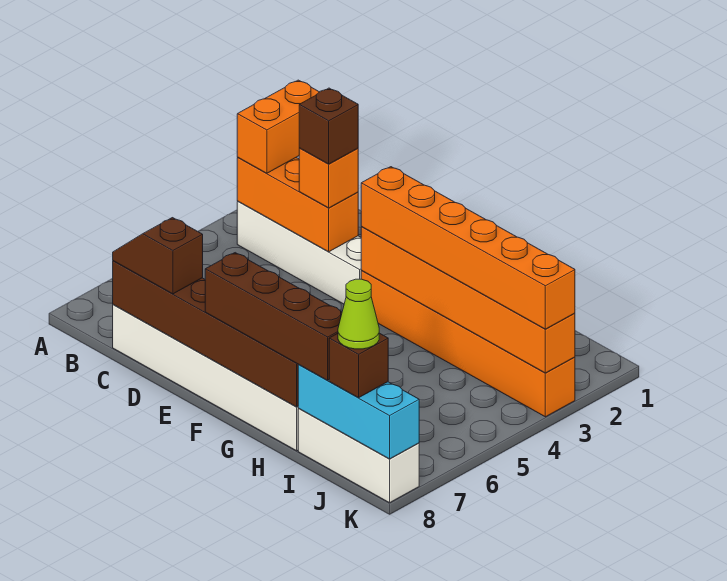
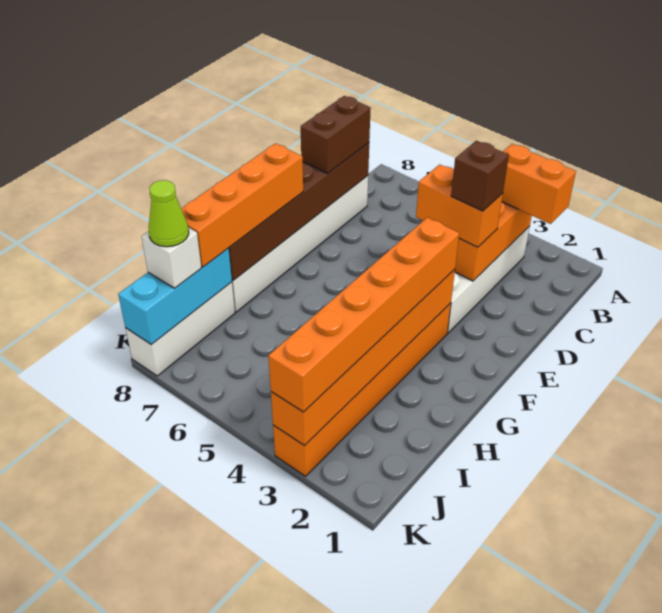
brown slope C8:D8 level 3 top D -> brown brick C8:D8 level 3
orange brick D3 level 3 -> orange brick D3:D4 level 3
brown brick F8:I8 level 3 -> orange brick F8:I8 level 3
brown brick J8 level 3 -> white brick J8 level 3

